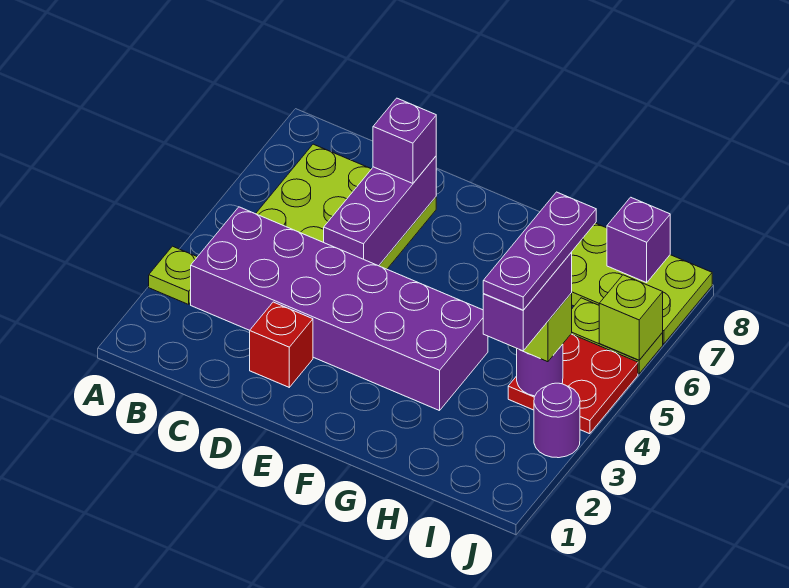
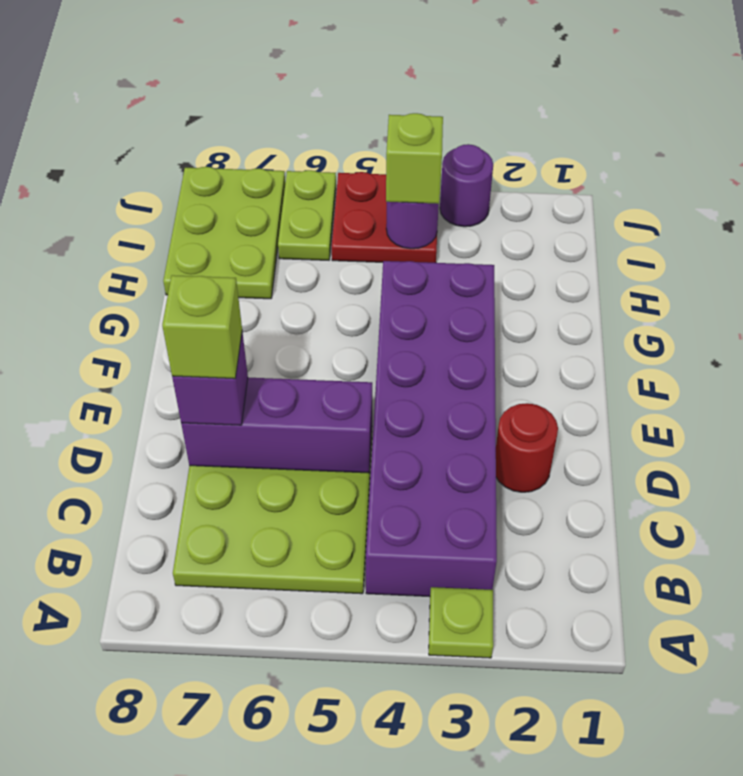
red brick D2 level 1 -> red round brick D2 level 1
purple brick I3:I4 level 4 -> none
purple plate I3:I5 level 5 -> none
purple brick I8 level 2 -> none
lime brick J6 level 2 -> lime brick D7 level 4

